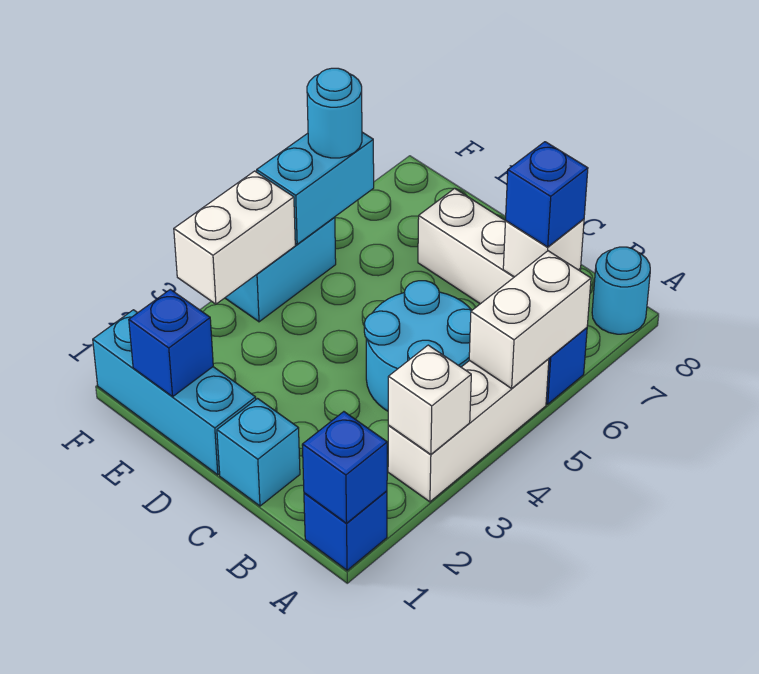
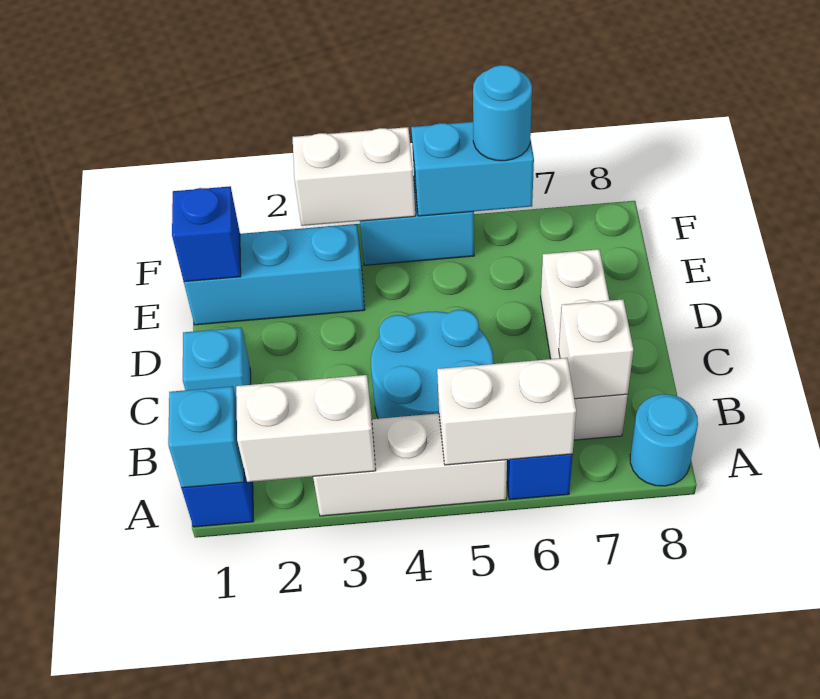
blue brick A1 level 2 -> cyan brick A1 level 2
white brick A3 level 2 -> white brick A2:A3 level 2
blue brick B7 level 3 -> none
cyan brick D1:F1 level 1 -> cyan brick E1:E3 level 1

